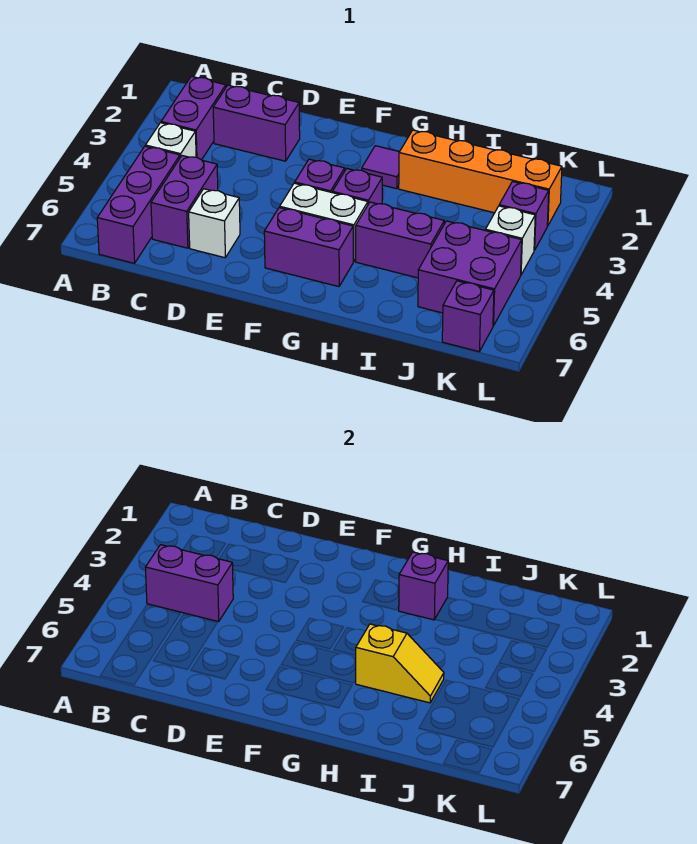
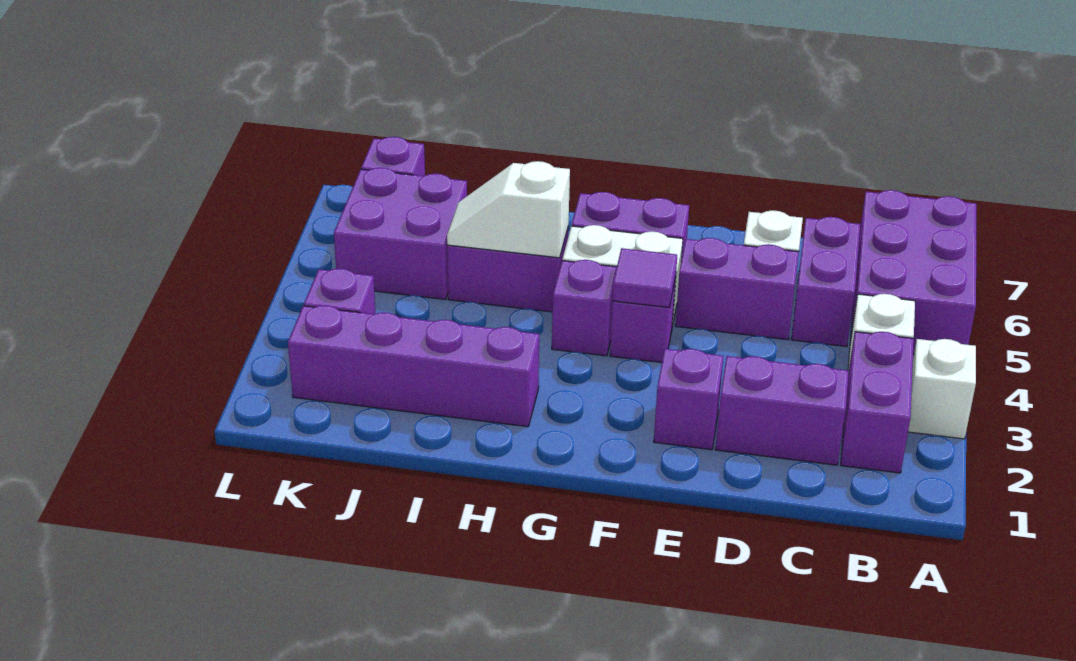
purple brick B4:C4 level 2 -> purple brick D5:E5 level 1
purple brick B5:B7 level 1 -> purple brick A5:B7 level 1
purple tile G2 level 1 -> purple tile F4 level 2
orange brick H2:K2 level 1 -> purple brick H2:K2 level 1
purple brick H2 level 2 -> purple brick E2 level 1
yellow slope H5:I5 level 2 top H -> white slope H5:I5 level 2 top H
white brick K4 level 1 -> white brick A3 level 1

